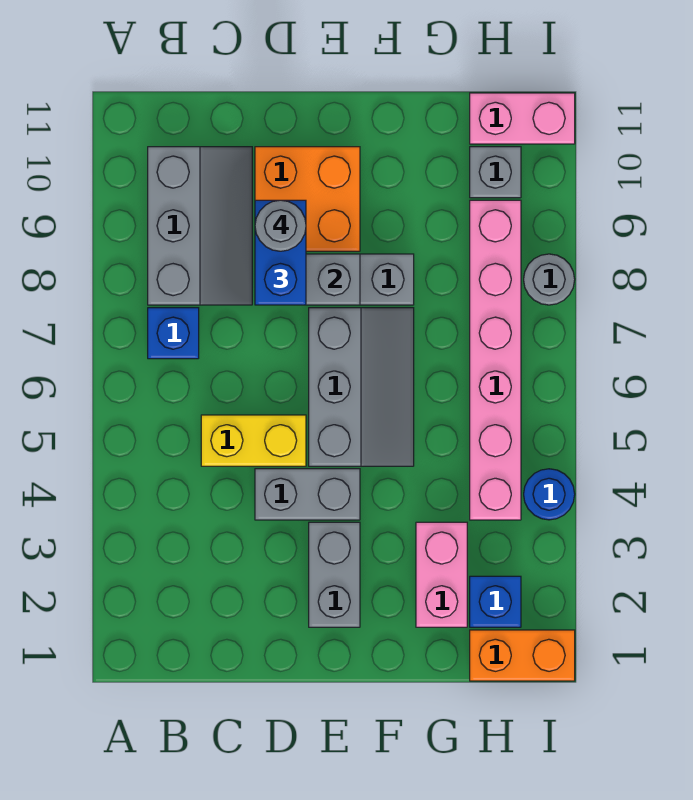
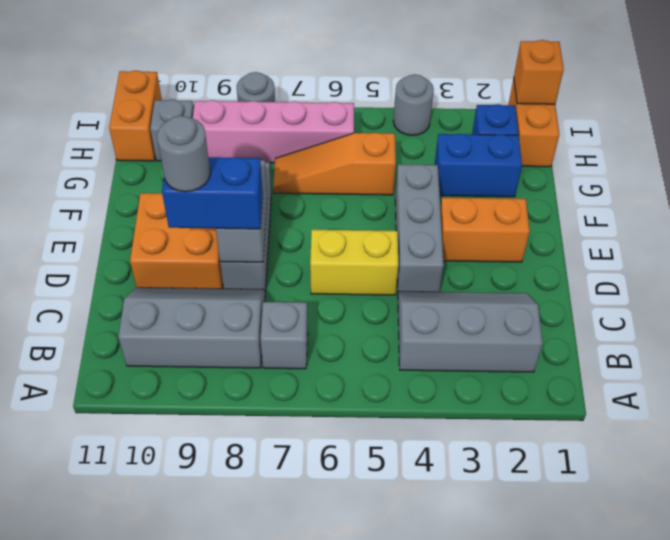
blue brick B7 level 1 -> grey brick B7 level 1
yellow brick C5:D5 level 1 -> yellow brick D5:D6 level 1
grey brick D4:E4 level 1 -> grey brick D4:F4 level 1
grey brick E2:E3 level 1 -> orange brick E2:E3 level 1
grey slope E5:F7 level 1 top E -> grey slope B2:C4 level 1 top B
pink brick G2:G3 level 1 -> blue brick G2:G3 level 1
none -> orange slope G5:G7 level 1 top 5
pink brick H4:H9 level 1 -> pink brick H6:H9 level 1
pink brick H11:I11 level 1 -> orange brick H11:I11 level 1
none -> orange brick I1 level 2
blue round brick I4 level 1 -> grey round brick I4 level 1

